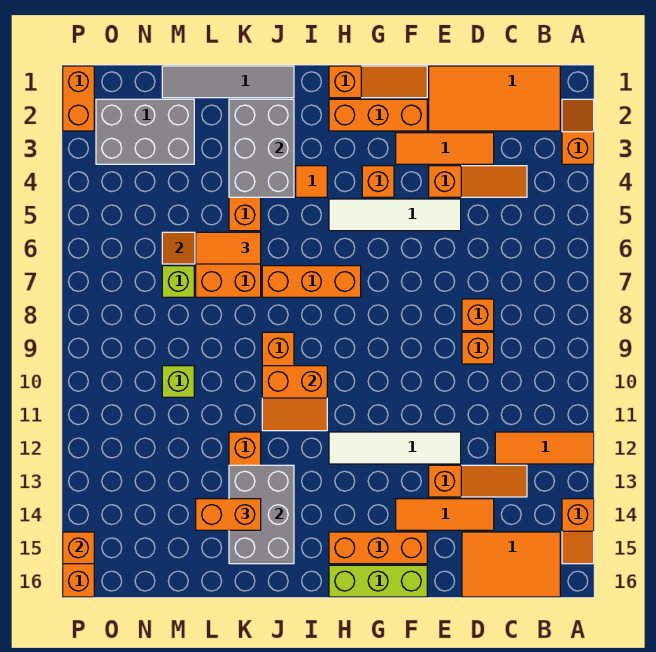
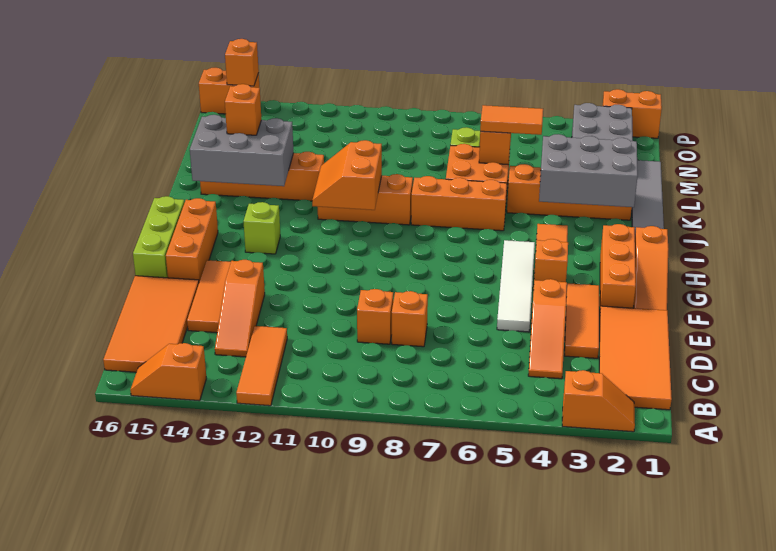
orange tile B15:D16 level 1 -> orange tile B15:E16 level 1
white tile E12:H12 level 1 -> none
orange brick H7:J7 level 1 -> orange brick J6:J8 level 1
orange tile K6:L6 level 3 -> orange tile L5:L6 level 3
orange brick K14:L14 level 3 -> orange brick K14 level 3
lime brick M10 level 1 -> lime brick H13 level 1

